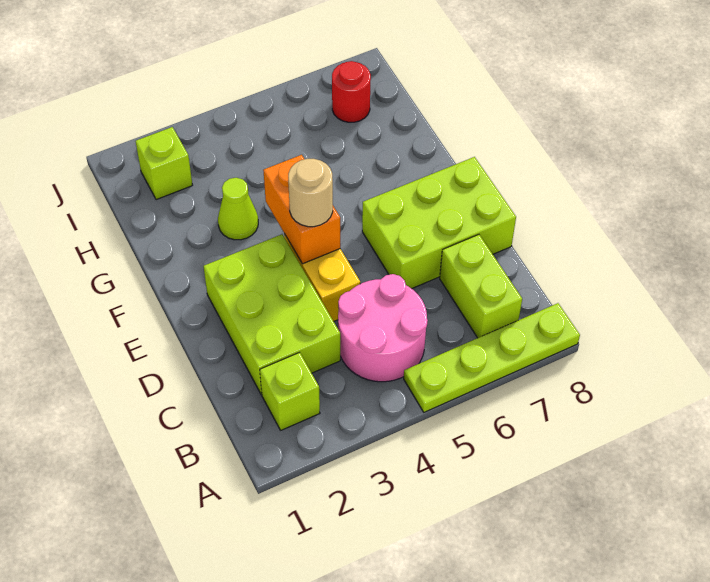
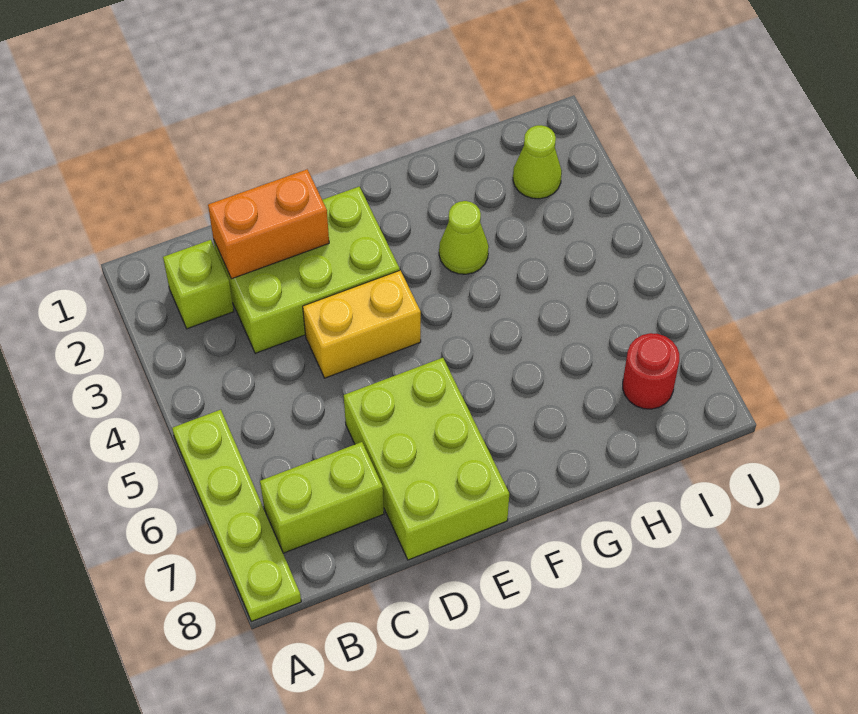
pink round brick B4:C5 level 1 -> none
orange brick E4:F4 level 2 -> orange brick C2:D2 level 2
tan round brick E4 level 3 -> none
lime brick I2 level 1 -> lime cone I2 level 1

